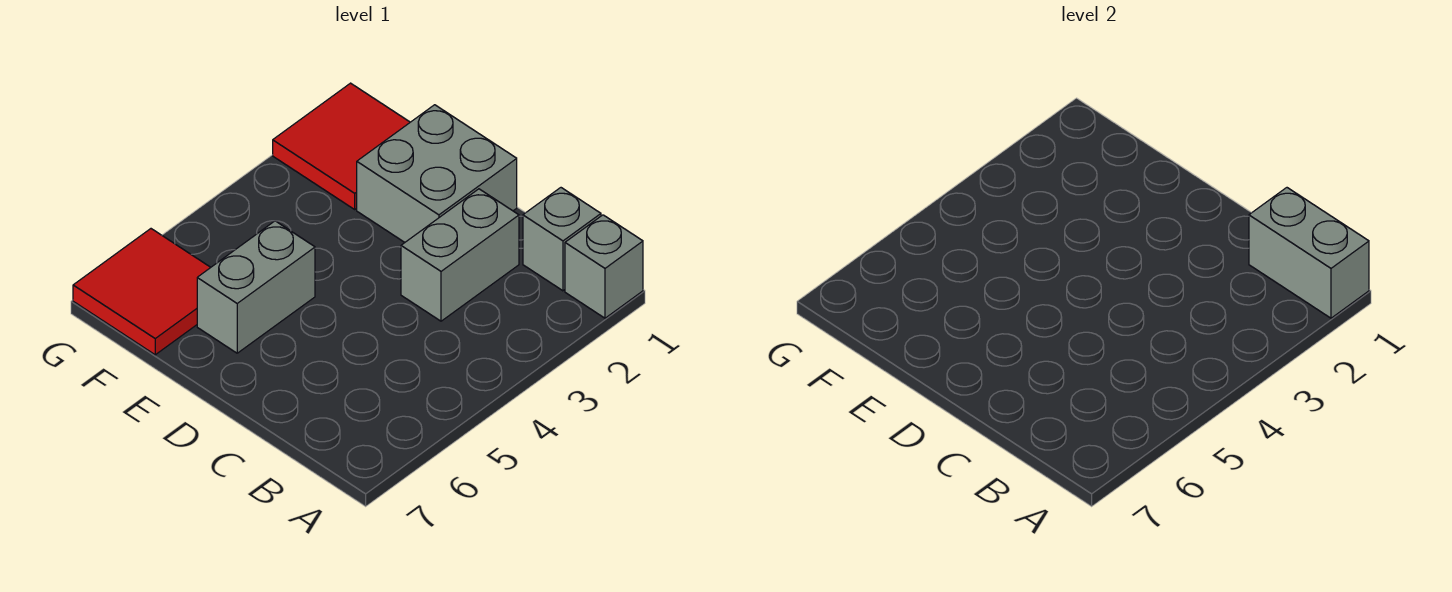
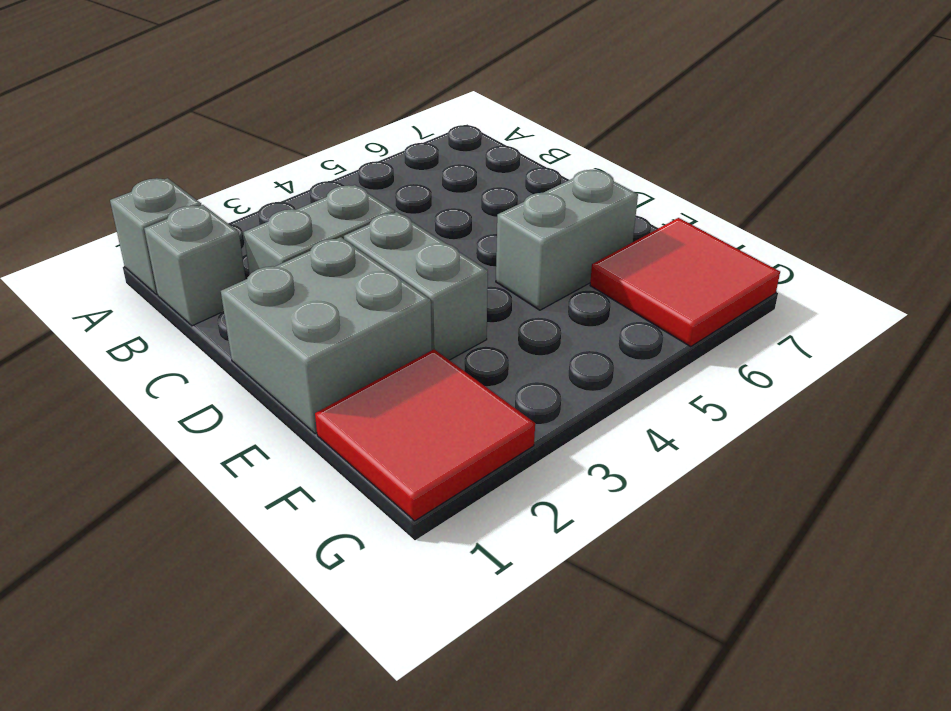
grey brick A1:B1 level 2 -> grey brick D3:E3 level 1

